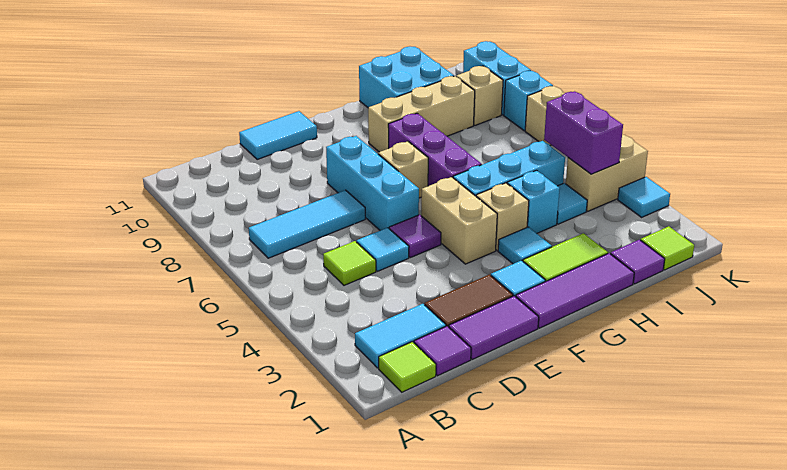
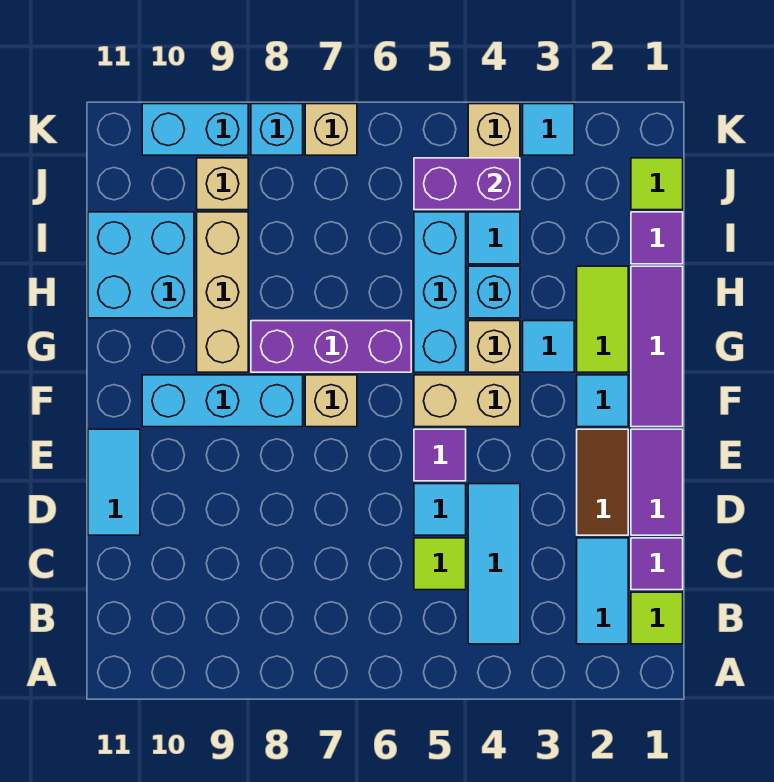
cyan tile B7:D7 level 1 -> cyan tile B4:D4 level 1
cyan brick E6:E8 level 1 -> cyan brick F8:F10 level 1

